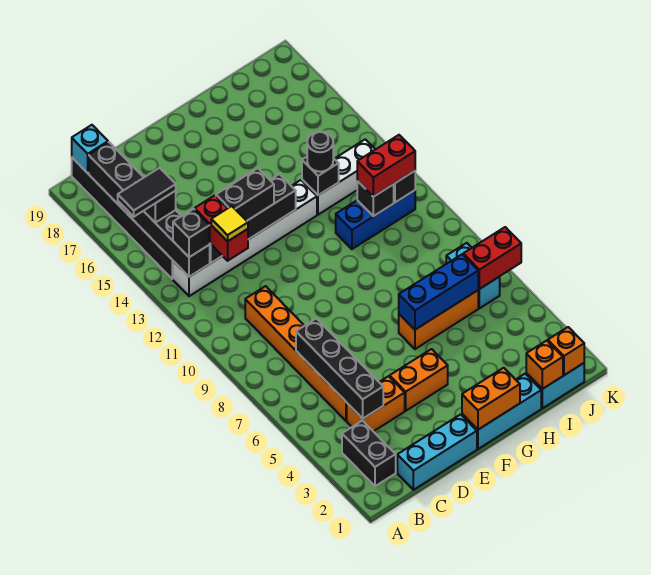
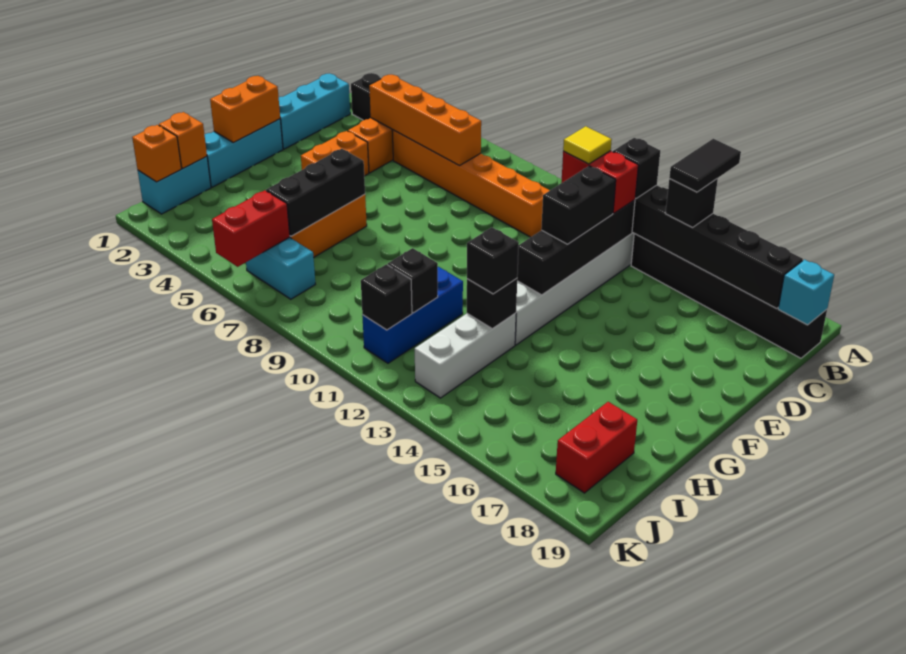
black brick C4:C7 level 2 -> orange brick C4:C7 level 2
blue brick G6:I6 level 2 -> black brick G6:I6 level 2
black round brick H13 level 3 -> black brick H13 level 3
red brick I11:J11 level 3 -> red brick I18:J18 level 1

